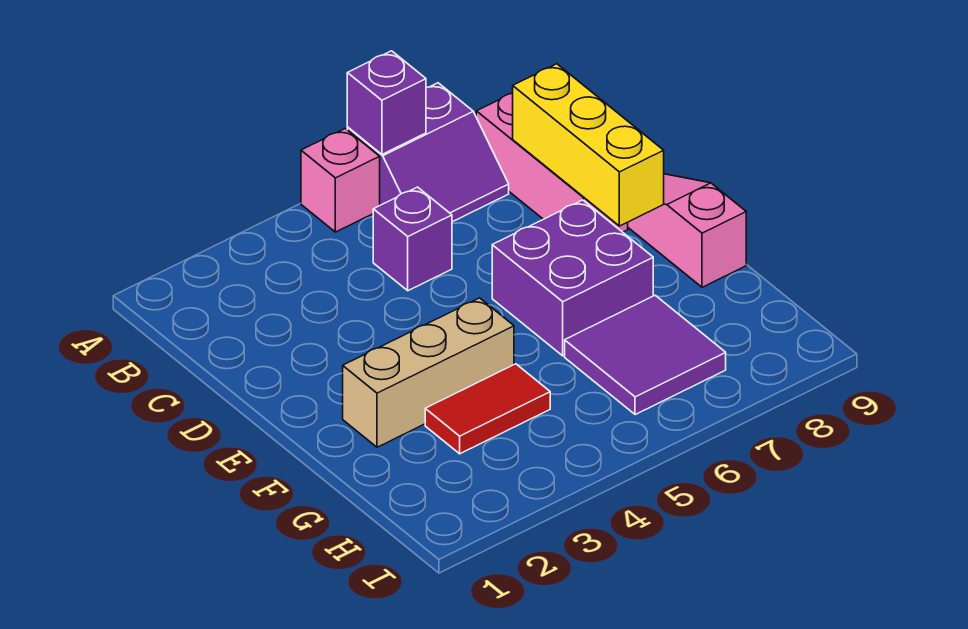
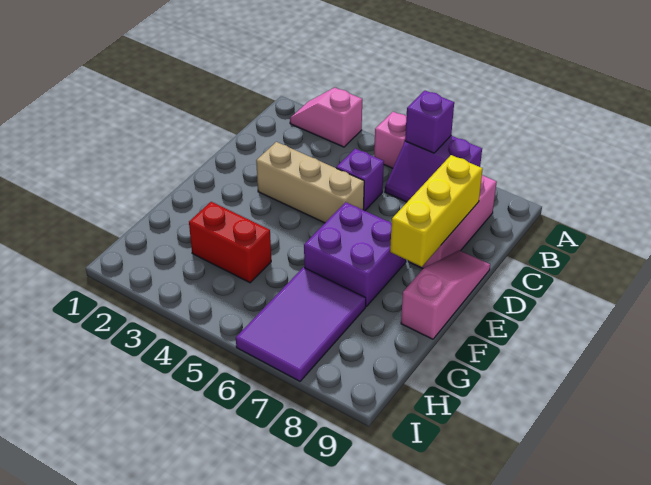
none -> pink slope A2:A3 level 1 top 3
tan brick F2:F4 level 1 -> tan brick D3:D5 level 1
red tile G3:G4 level 1 -> red brick G3:G4 level 1
purple tile G6:H7 level 1 -> purple tile G6:I7 level 1

